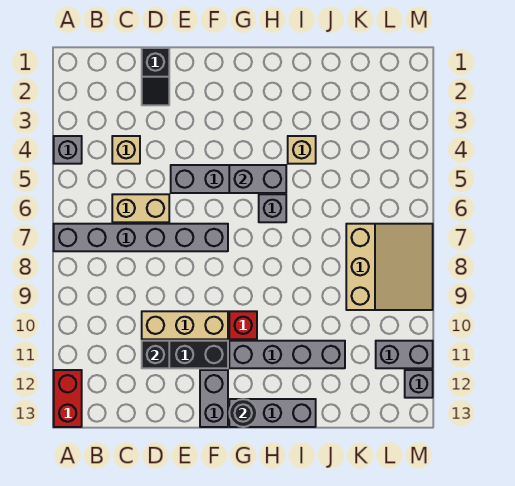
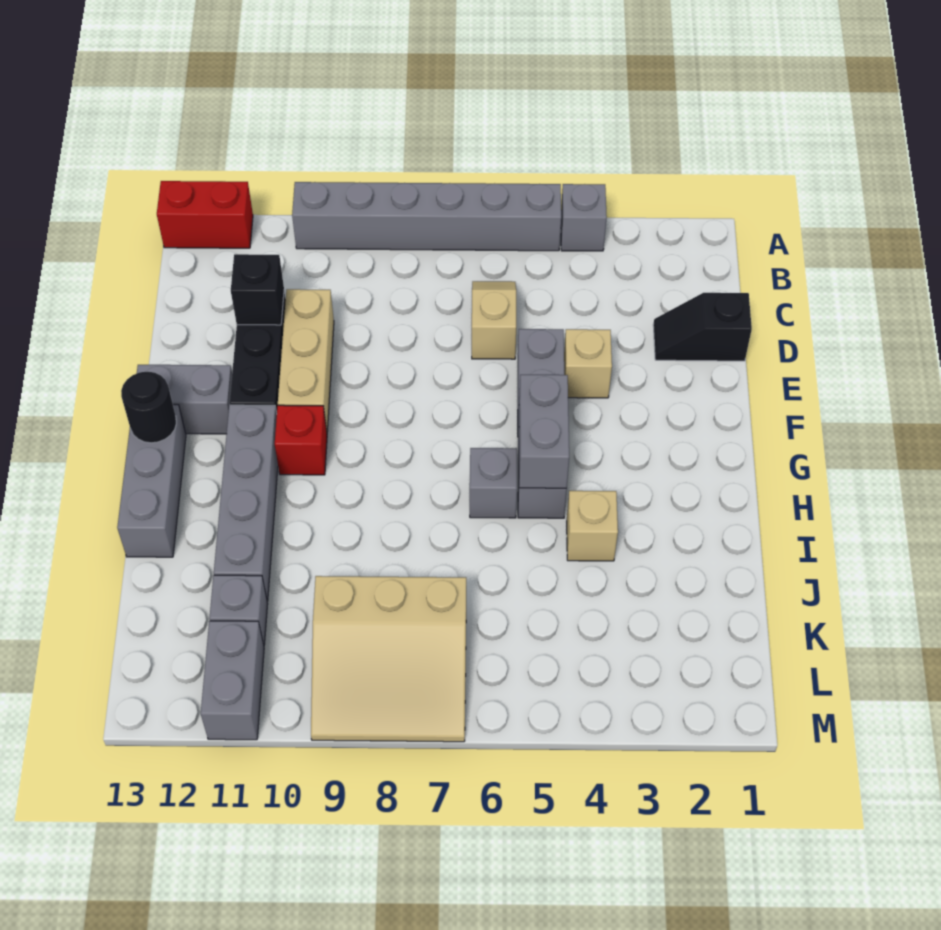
grey brick A7:F7 level 1 -> grey brick A5:A10 level 1
tan brick C4 level 1 -> tan brick E4 level 1
tan brick C6:D6 level 1 -> tan slope C6:D6 level 1 top D
grey brick M12 level 1 -> grey brick K11 level 1

